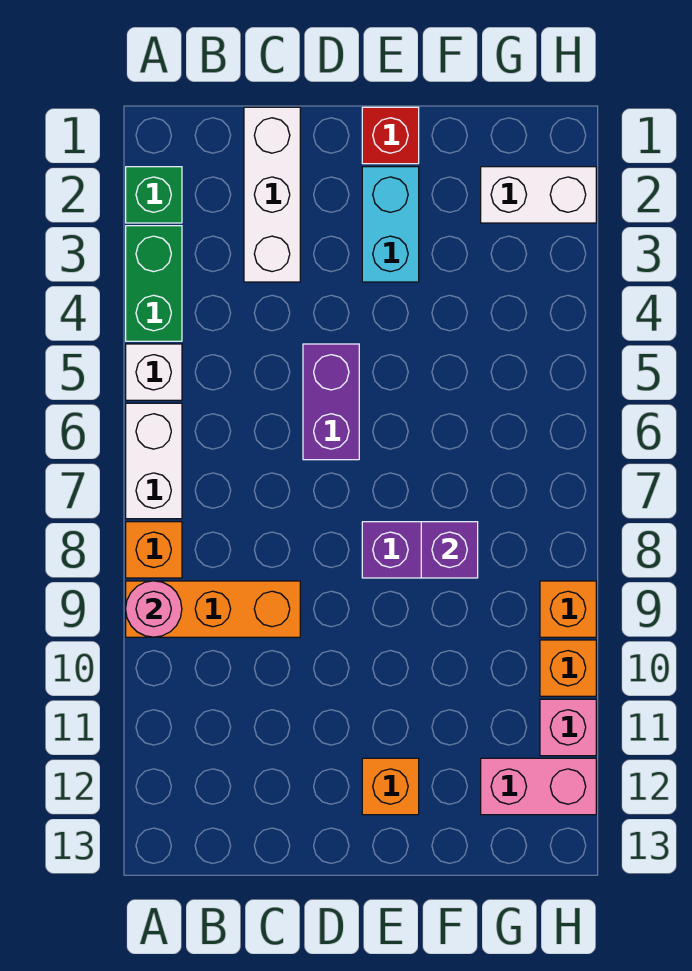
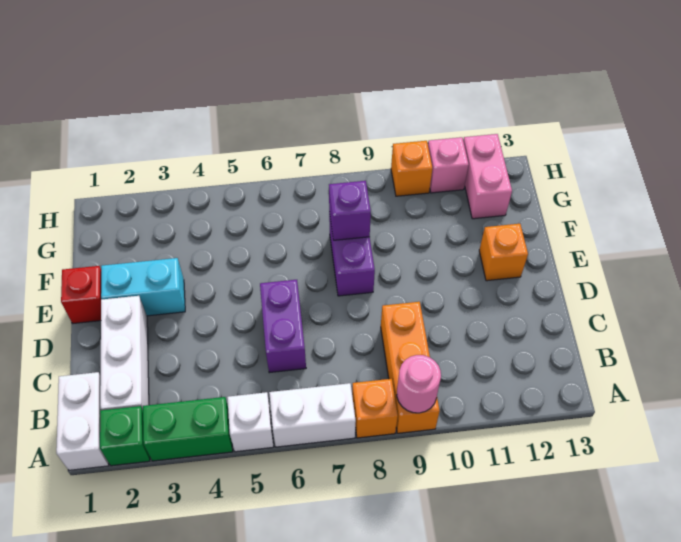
white brick C1:C3 level 1 -> white brick B2:D2 level 1
purple brick D5:D6 level 1 -> purple brick C6:D6 level 1
white brick G2:H2 level 1 -> white brick A1:B1 level 1
orange brick H9 level 1 -> none

